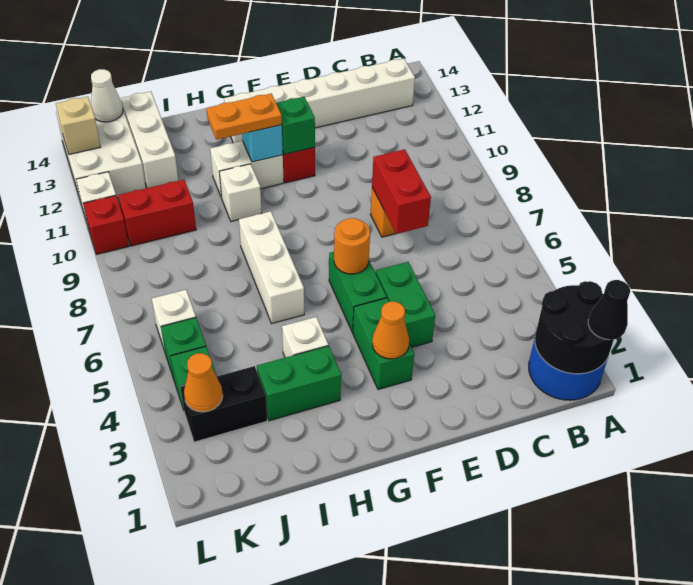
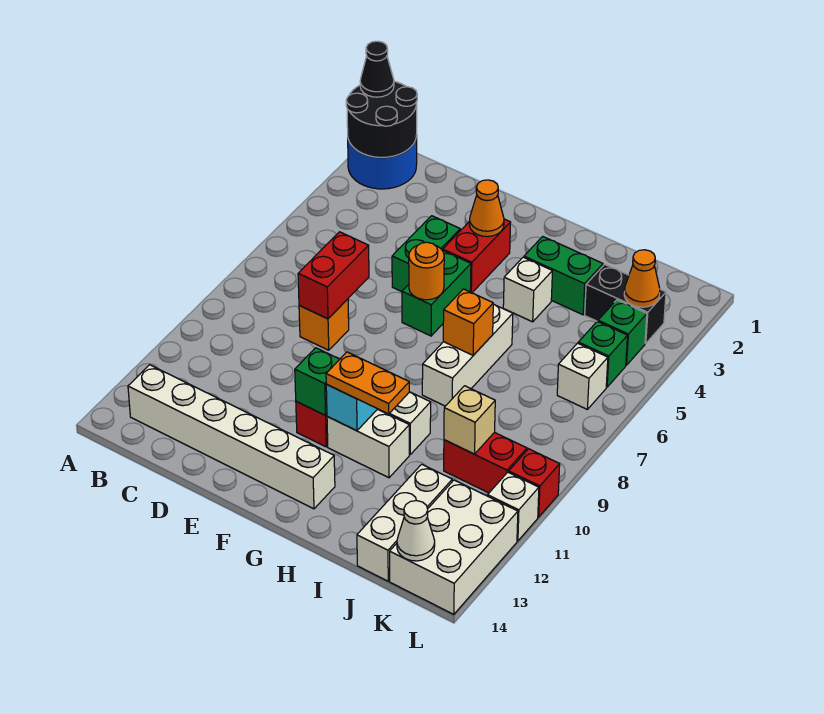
green brick F3:F4 level 1 -> red brick F3:F4 level 1
none -> orange brick H7 level 2
tan brick L13 level 2 -> tan brick J10 level 2

